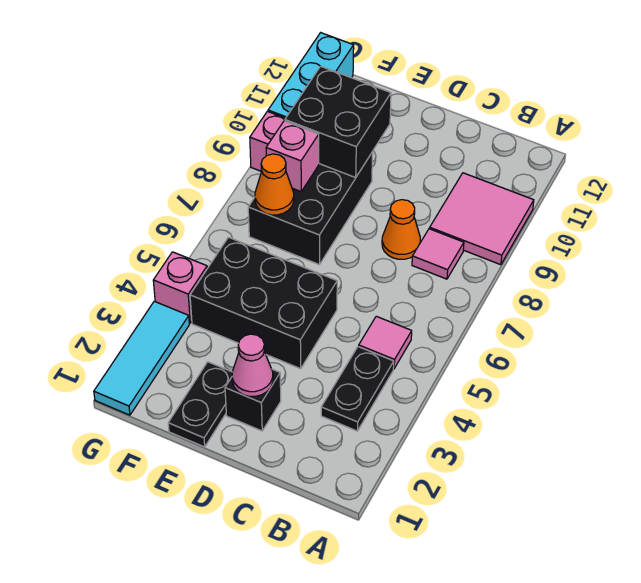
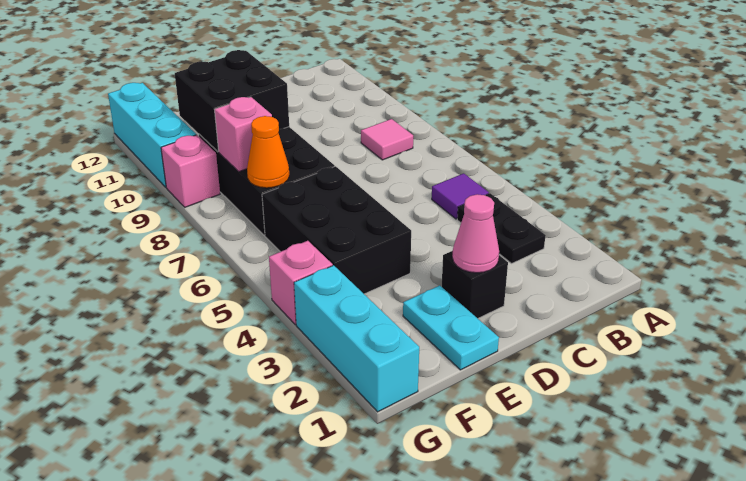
pink tile A9:B10 level 1 -> none
pink tile B5 level 1 -> purple tile B5 level 1
orange cone C8 level 1 -> none
black brick D4:F5 level 1 -> black brick E4:F6 level 1
black plate E1:E2 level 1 -> cyan plate E1:E2 level 1
cyan tile G1:G3 level 1 -> cyan brick G1:G3 level 1

